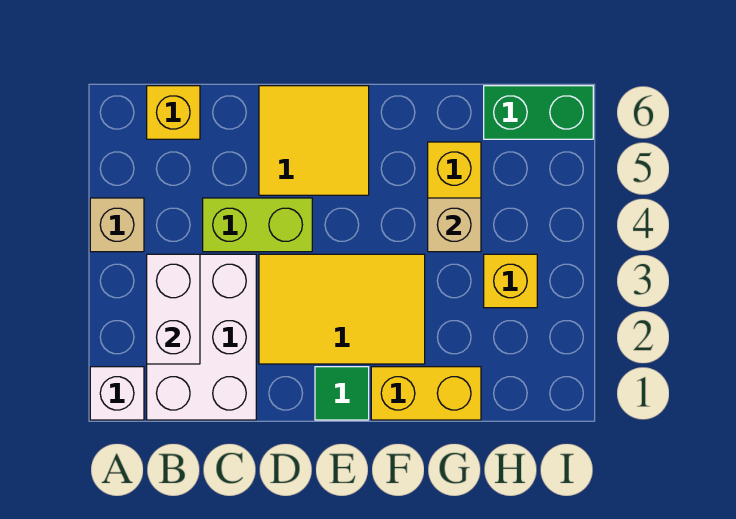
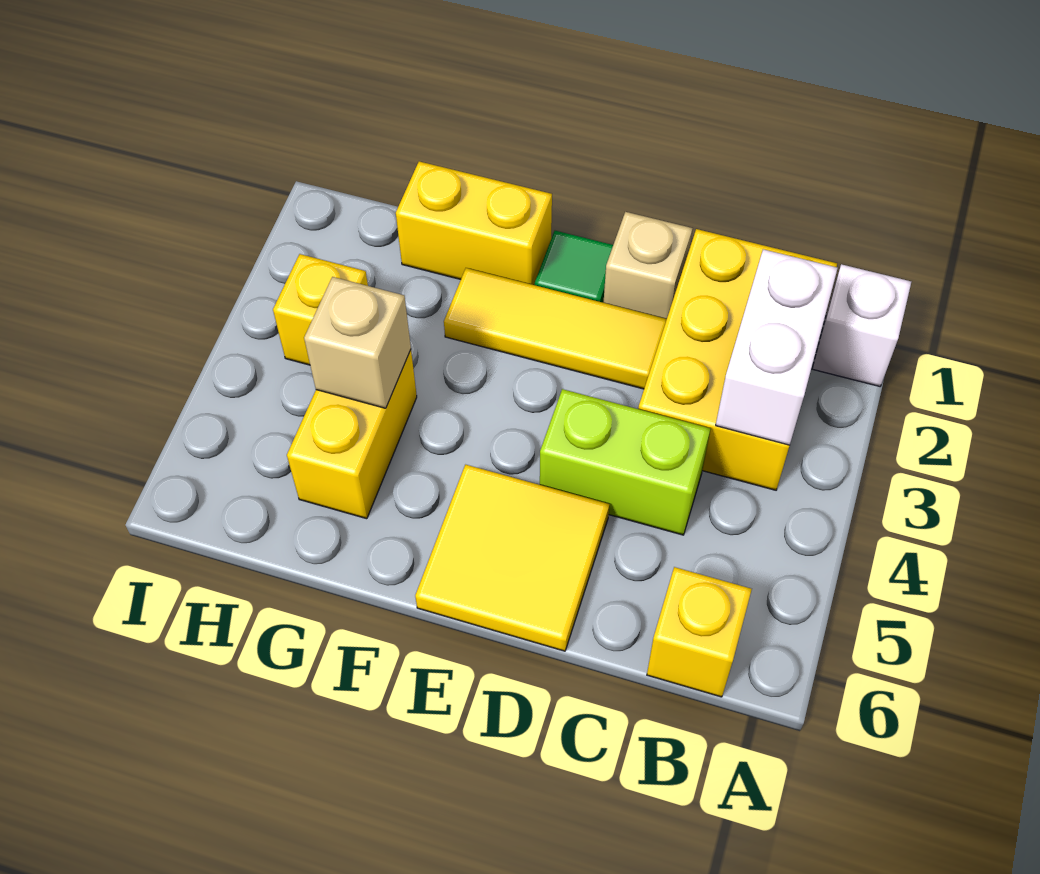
tan brick A4 level 1 -> tan brick D1 level 1
white brick B1:C3 level 1 -> yellow brick B1:C3 level 1
yellow tile D2:F3 level 1 -> yellow tile D2:F2 level 1
green brick H6:I6 level 1 -> none

